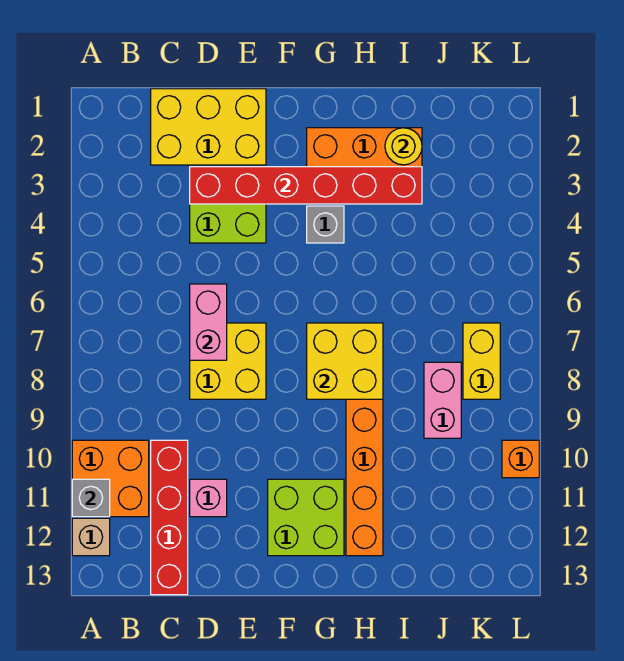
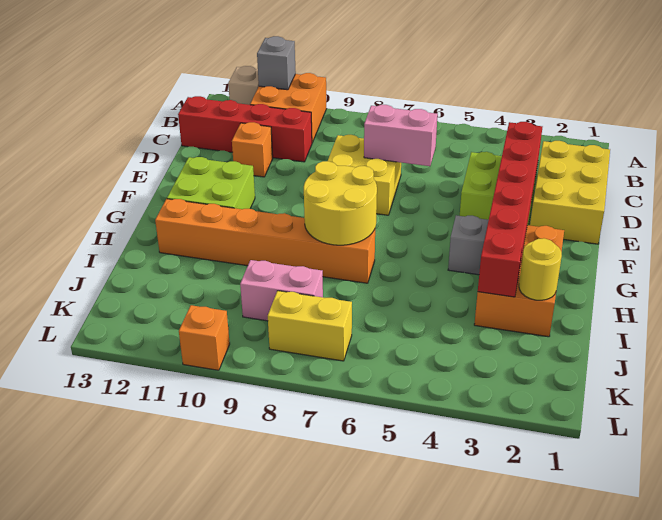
pink brick D11 level 1 -> orange brick D11 level 1
yellow brick G7:H8 level 2 -> yellow round brick G7:H8 level 2

